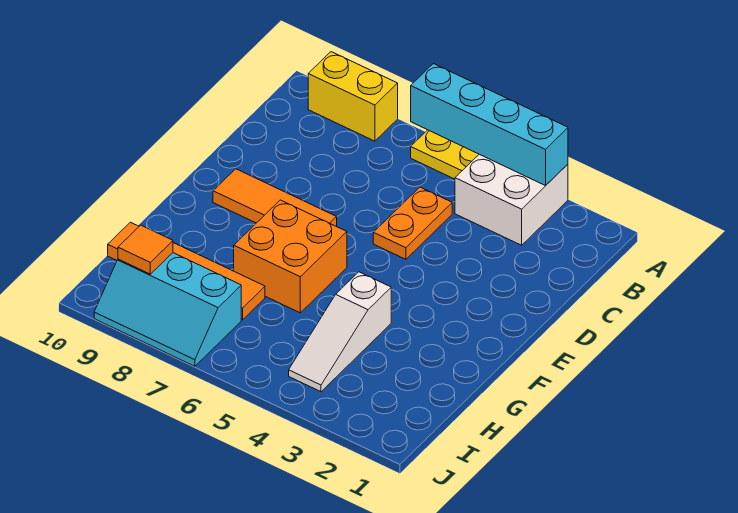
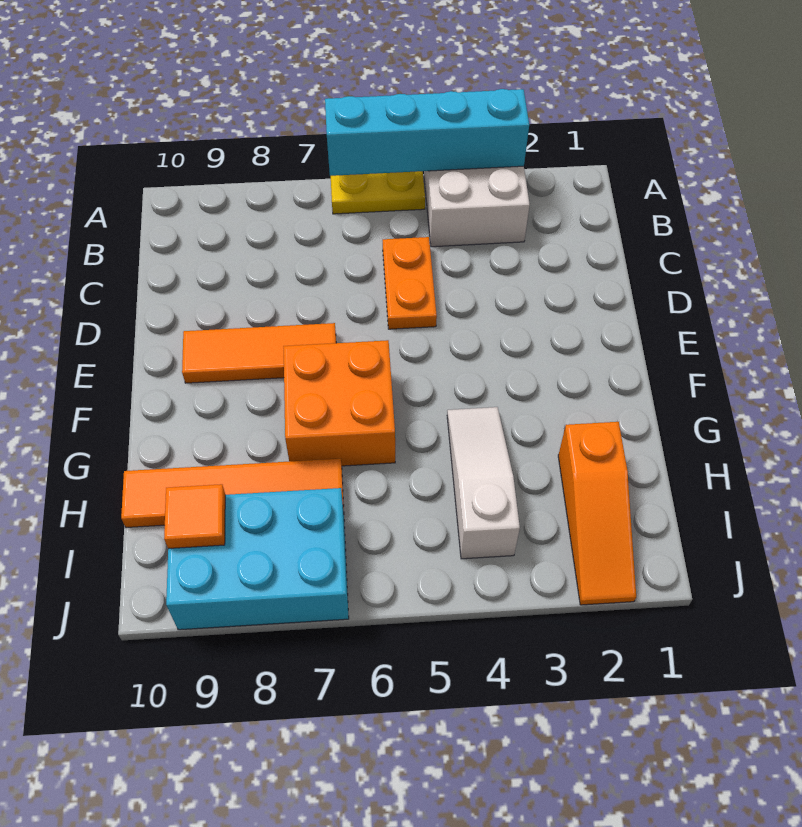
yellow brick A8:A9 level 1 -> none
white slope G4:I4 level 1 top G -> white slope G4:I4 level 1 top I
none -> orange slope H2:J2 level 1 top H
cyan slope I7:J9 level 1 top I -> cyan brick I7:J9 level 1

